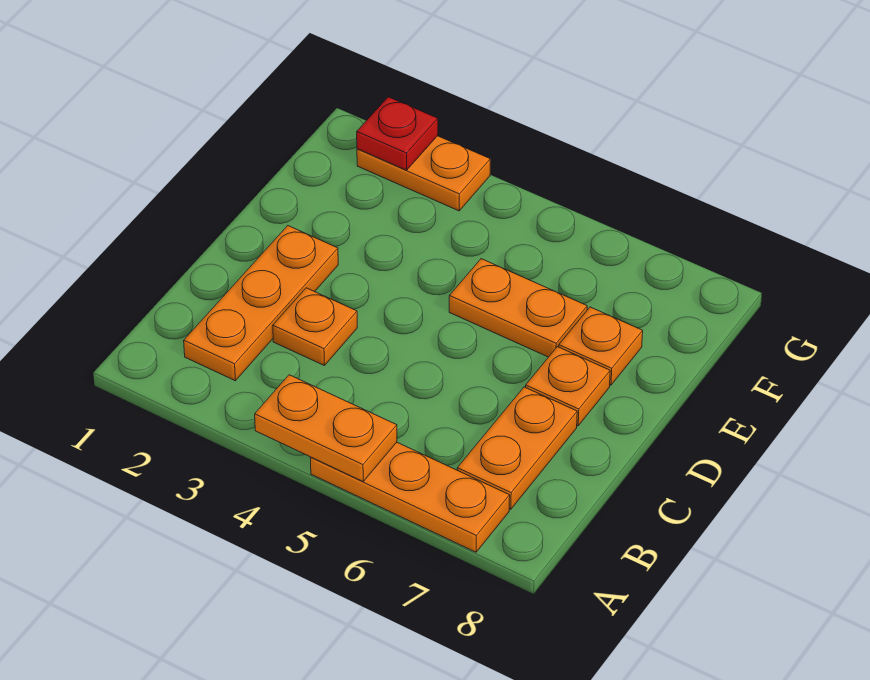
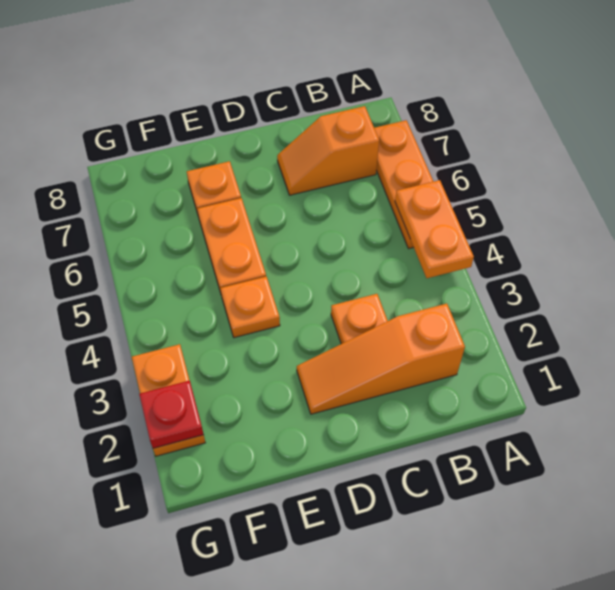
orange plate B2:D2 level 1 -> orange slope B2:D2 level 1 top B
orange plate B7:C7 level 1 -> orange slope B7:C7 level 1 top B
orange plate D7 level 1 -> orange plate E4 level 1

